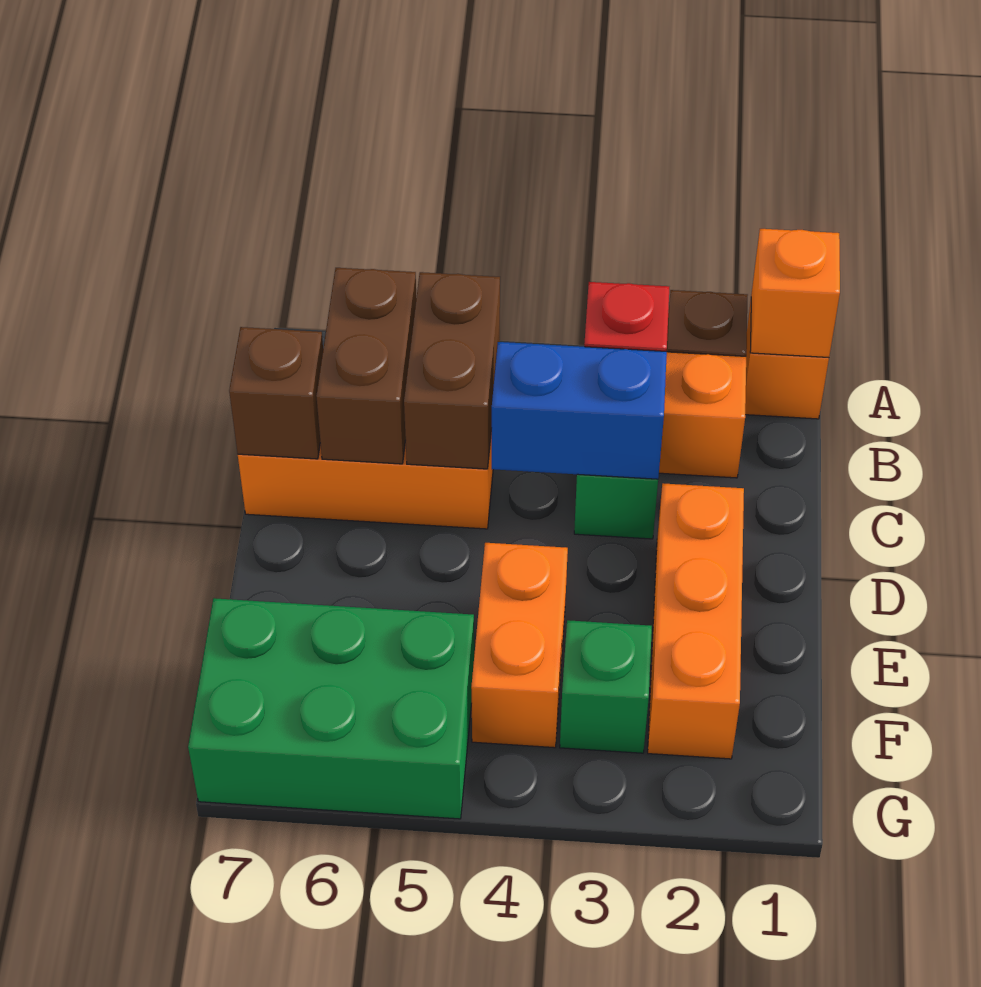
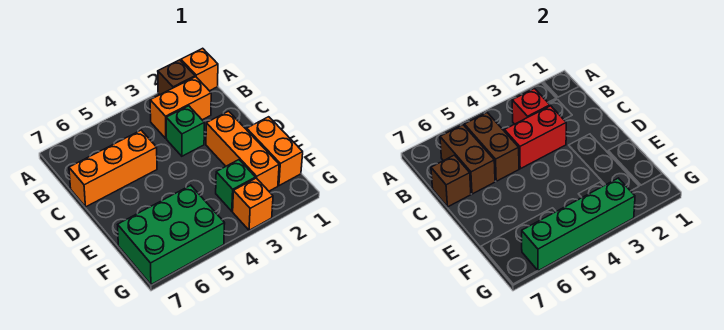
orange brick A1 level 2 -> orange brick G3 level 1
blue brick C3:C4 level 2 -> red brick C3:C4 level 2
orange brick E4:F4 level 1 -> orange brick E1:F1 level 1
none -> green brick G3:G6 level 2

